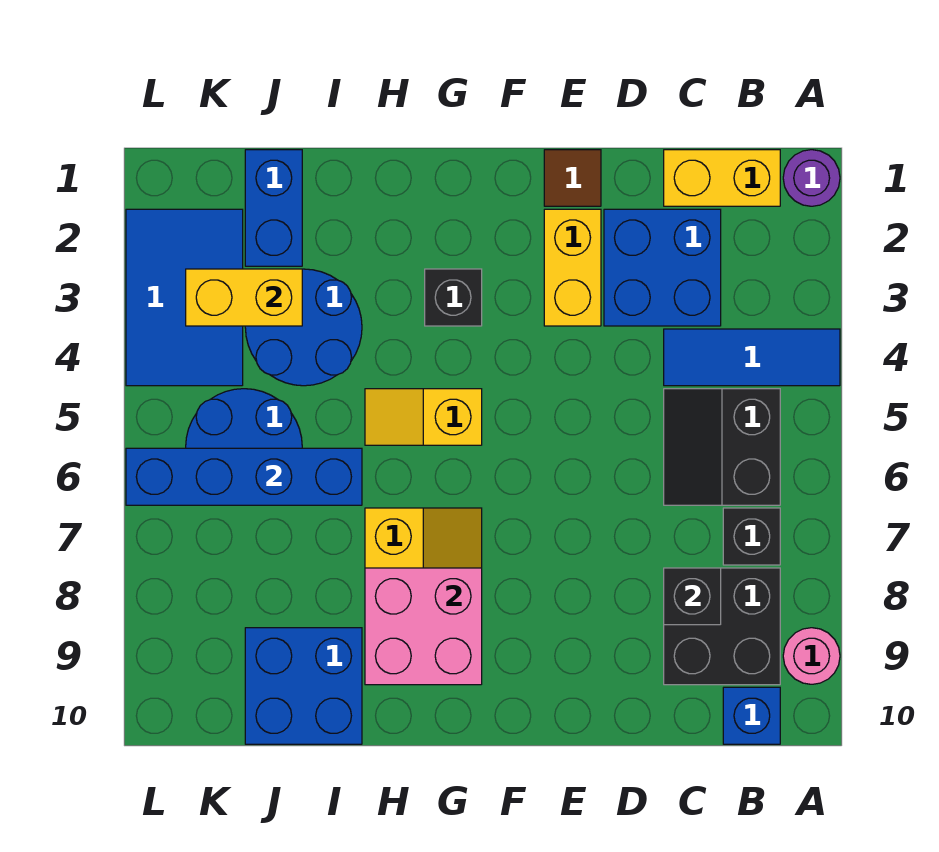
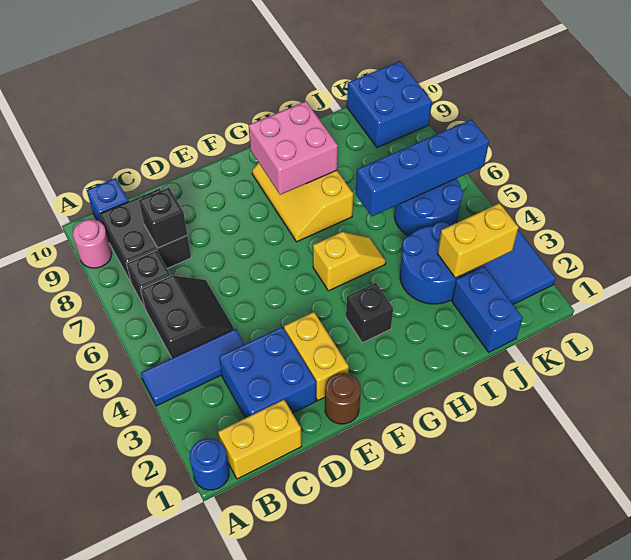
purple round brick A1 level 1 -> blue round brick A1 level 1
brown tile E1 level 1 -> brown round brick E1 level 1
blue brick I9:J10 level 1 -> blue brick K9:L10 level 1

